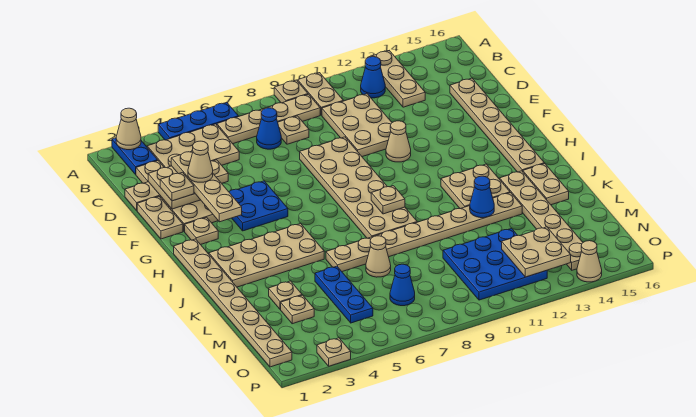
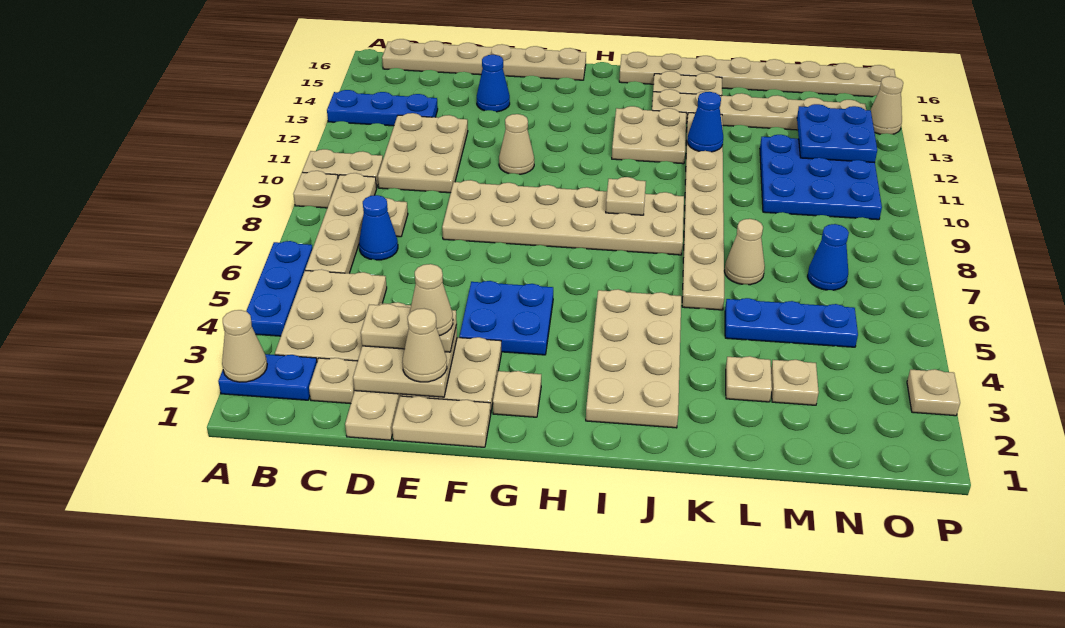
tan plate A13:C13 level 1 -> blue plate A13:C13 level 1
blue cone B12 level 1 -> blue cone E14 level 1
tan plate C10:E11 level 1 -> tan plate C10:D12 level 1
tan plate D3:G3 level 3 -> tan plate D3:E3 level 3
tan plate D15:I15 level 1 -> tan plate B16:G16 level 1
tan plate E2 level 3 -> tan cone E2 level 3
tan plate H1:O1 level 1 -> tan plate I16:P16 level 1
tan plate N12:O13 level 2 -> blue plate N12:O13 level 2

